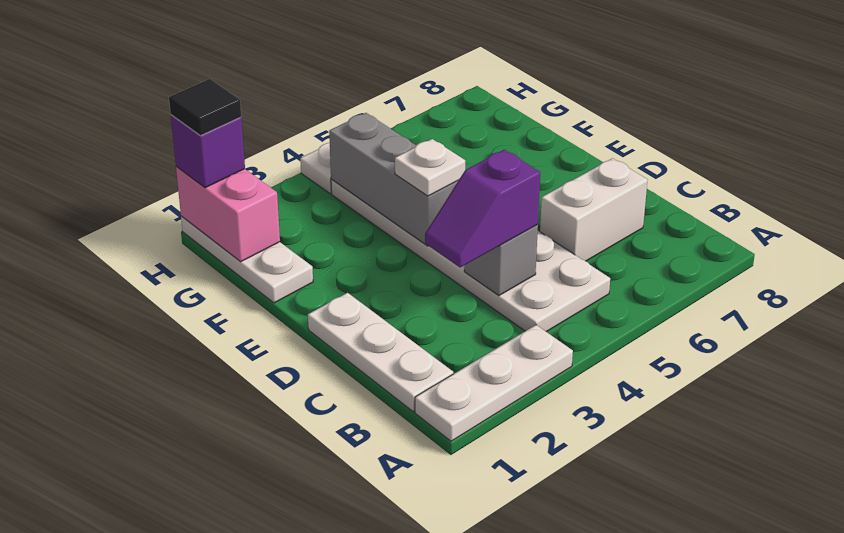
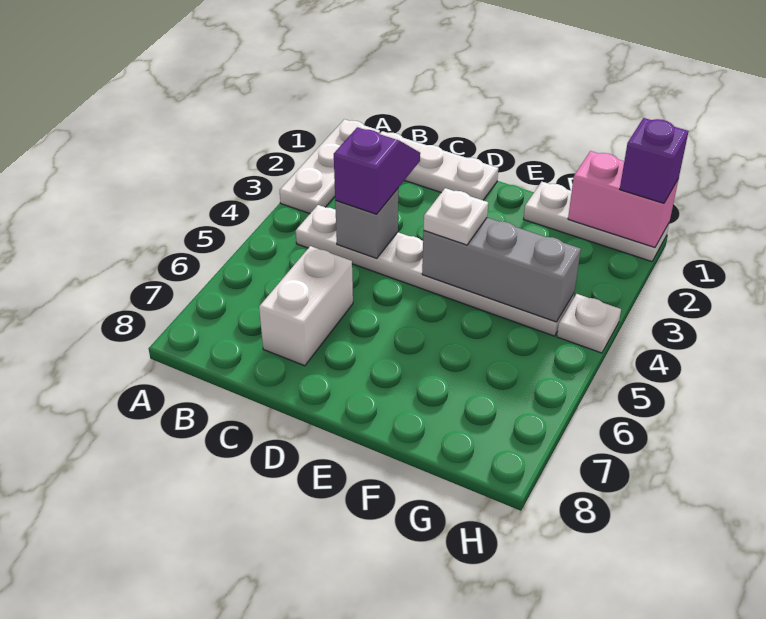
white plate B4:G5 level 1 -> white plate B4:G4 level 1
black tile H1 level 4 -> none

